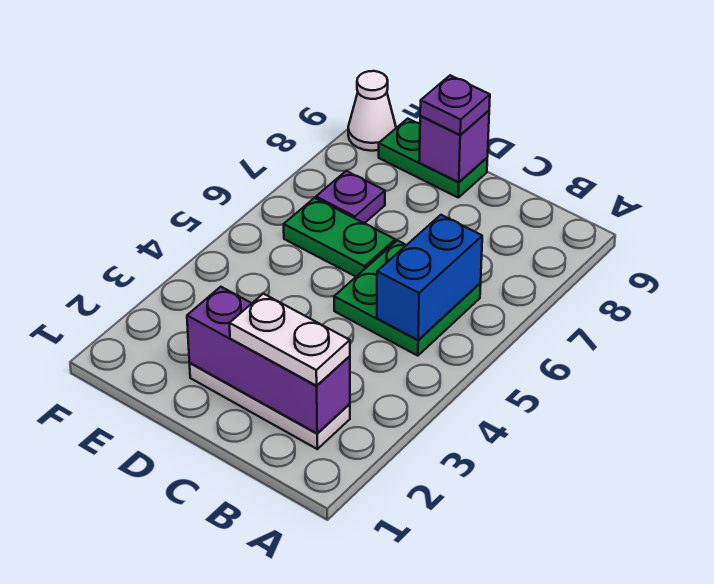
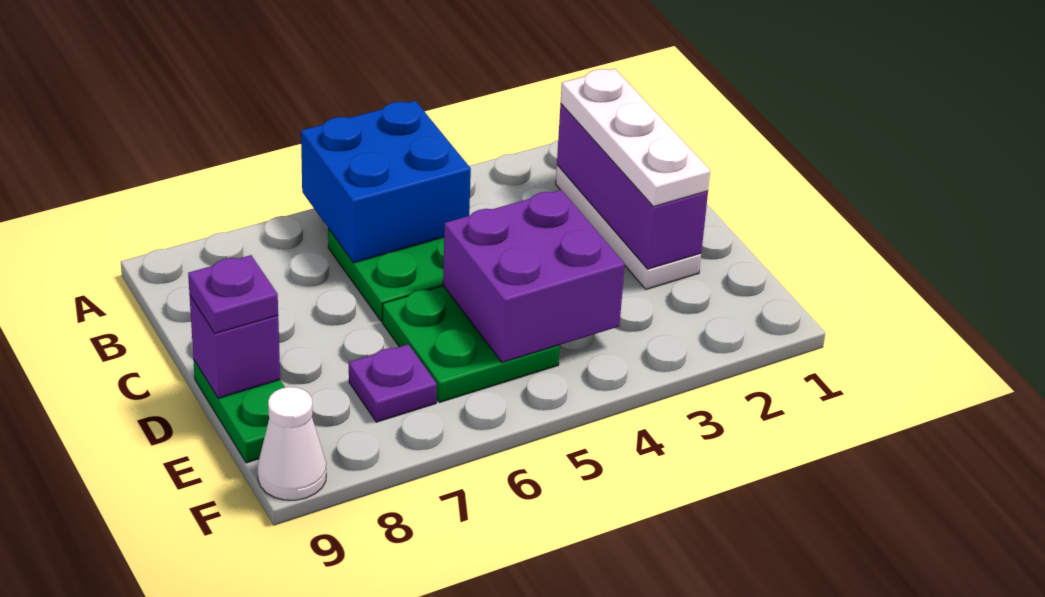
white plate B2:C2 level 3 -> white plate B2:D2 level 3
blue brick B5:B6 level 2 -> blue brick A5:B6 level 2
none -> purple brick D4:E5 level 2
green plate D6:E6 level 1 -> green plate D5:E6 level 1

